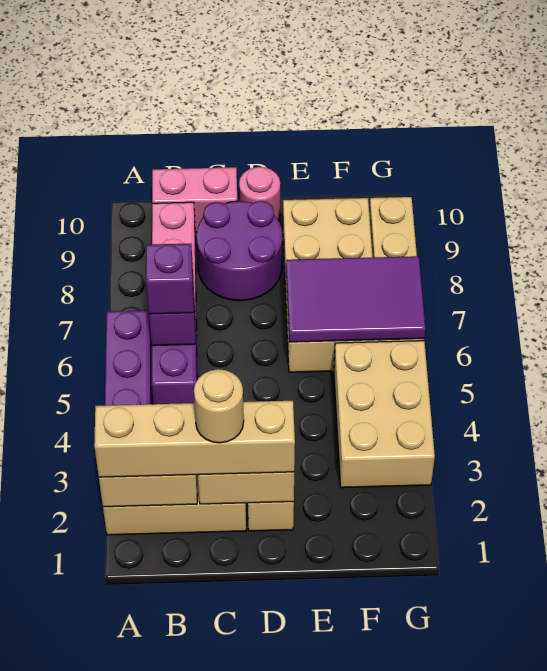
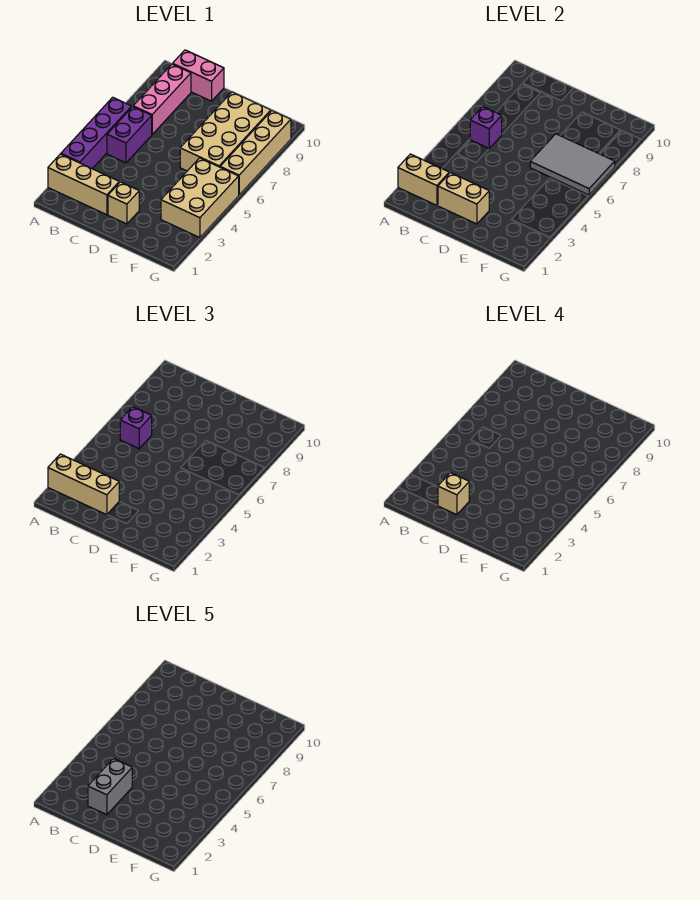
tan brick A2:D2 level 3 -> tan brick A2:C2 level 3
tan round brick C2 level 4 -> tan brick C2 level 4
none -> grey brick C2:C3 level 5
purple round brick C8:D9 level 1 -> none
pink round brick D10 level 1 -> none
purple tile E6:G7 level 2 -> grey tile E6:G7 level 2

